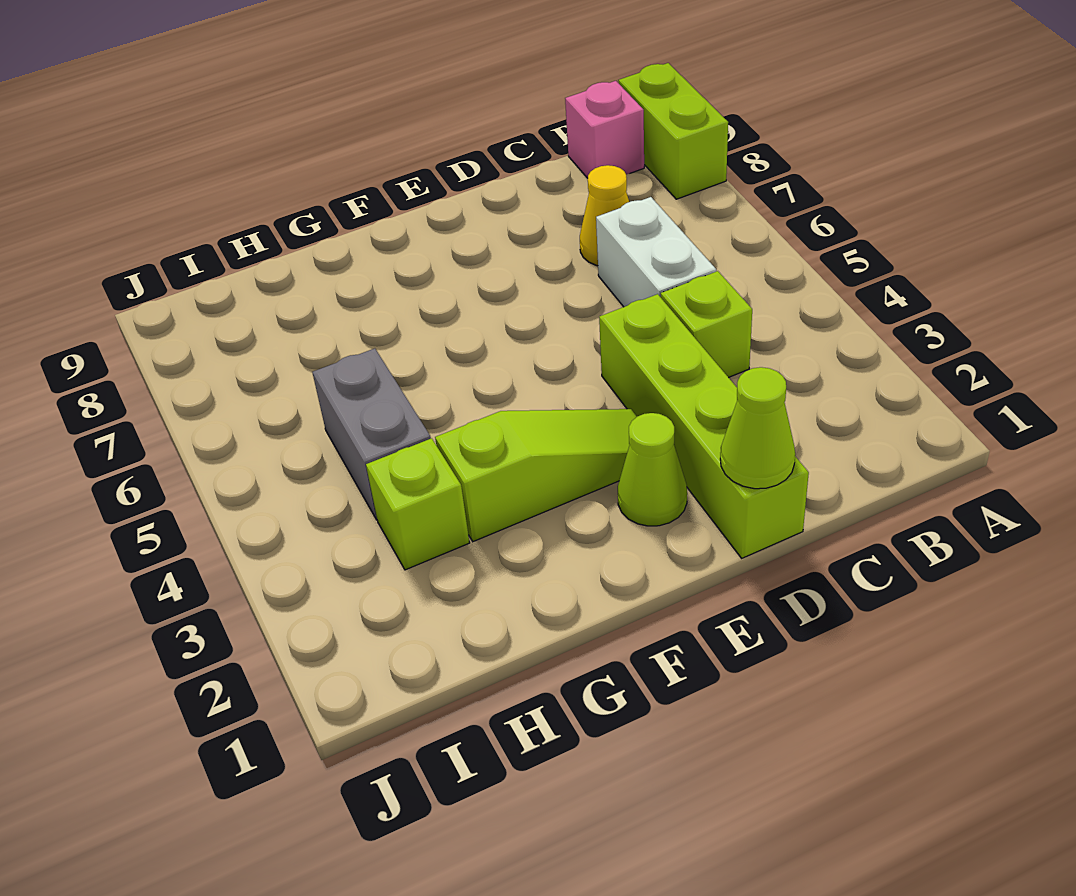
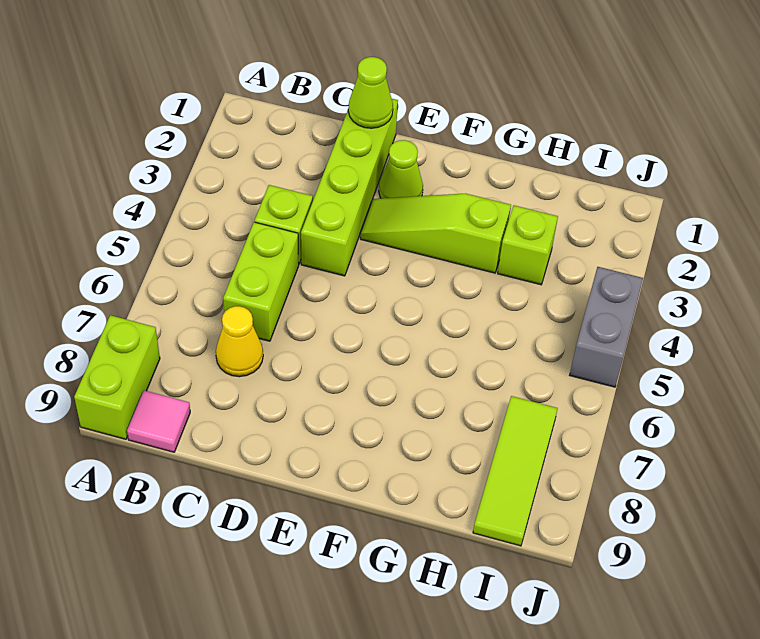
pink brick B9 level 1 -> pink tile B9 level 1
white brick C5:C6 level 1 -> lime brick C5:C6 level 1
grey brick H4:H5 level 1 -> grey brick J4:J5 level 1
none -> lime tile I7:I9 level 1

